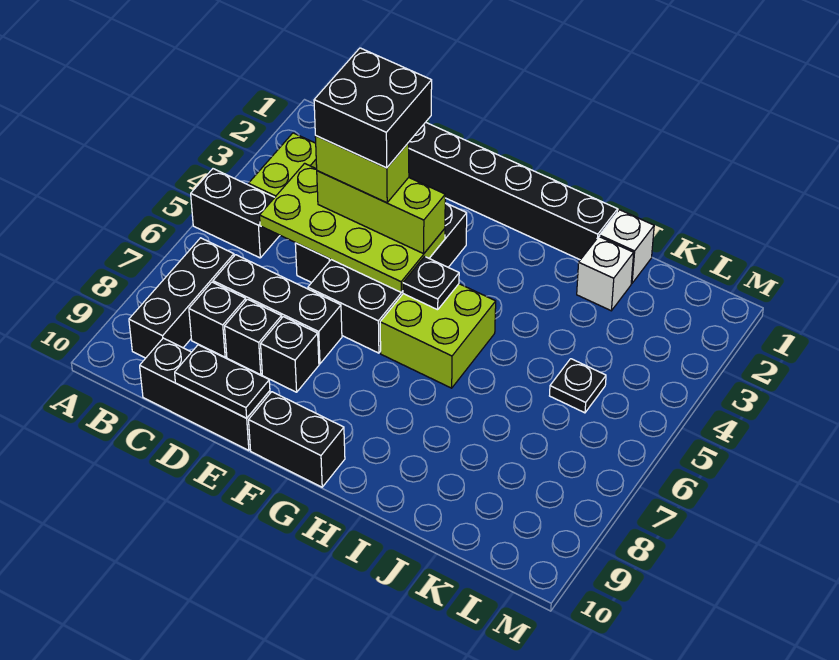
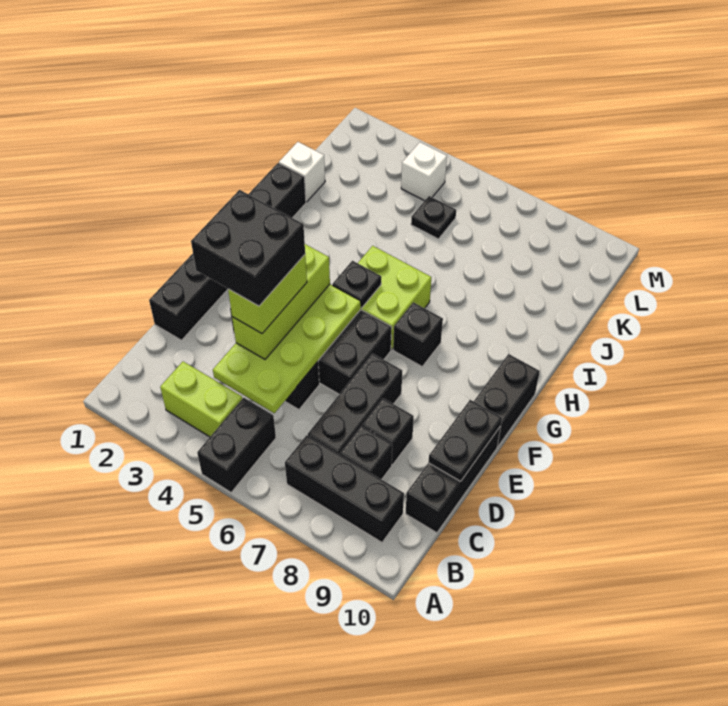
black brick E8 level 1 -> black brick G7 level 1
white brick J2 level 1 -> white brick L4 level 1

